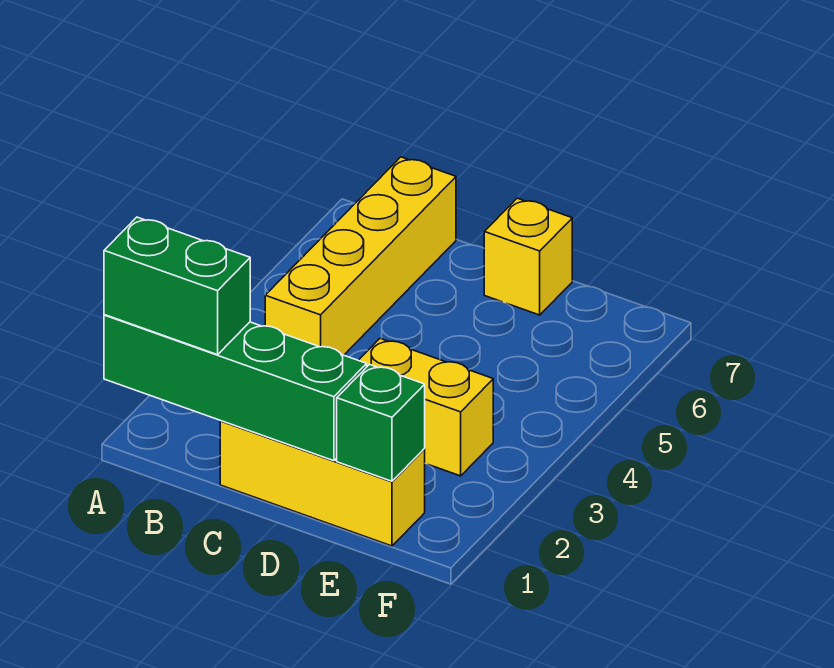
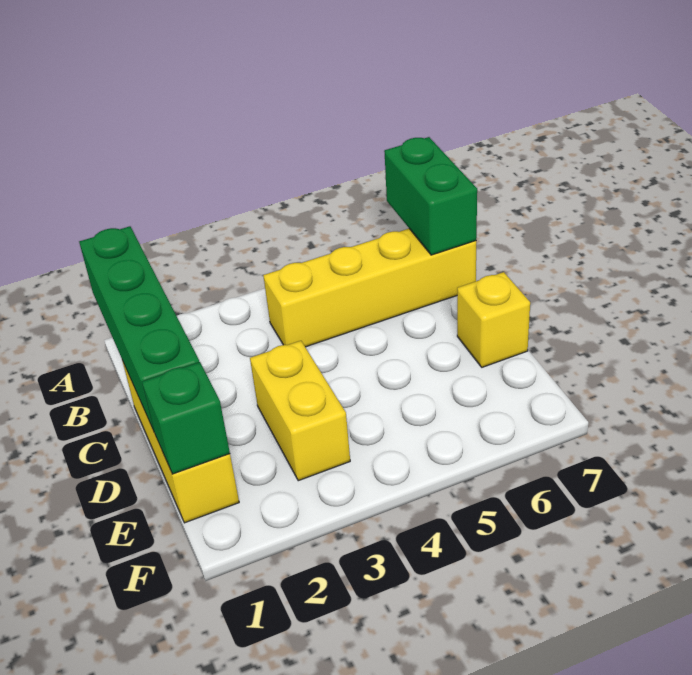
green brick A1:B1 level 3 -> green brick A7:B7 level 2

